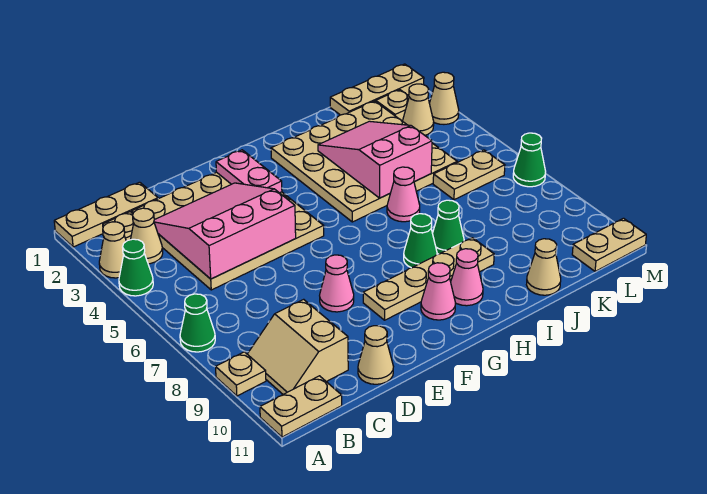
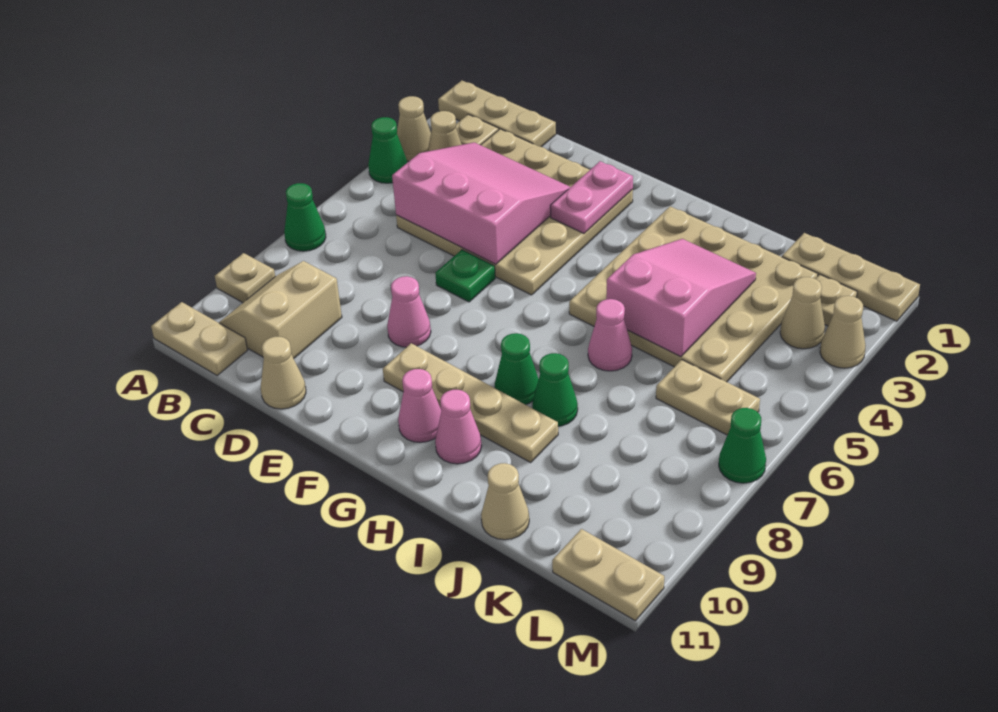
none -> green plate E6 level 1

